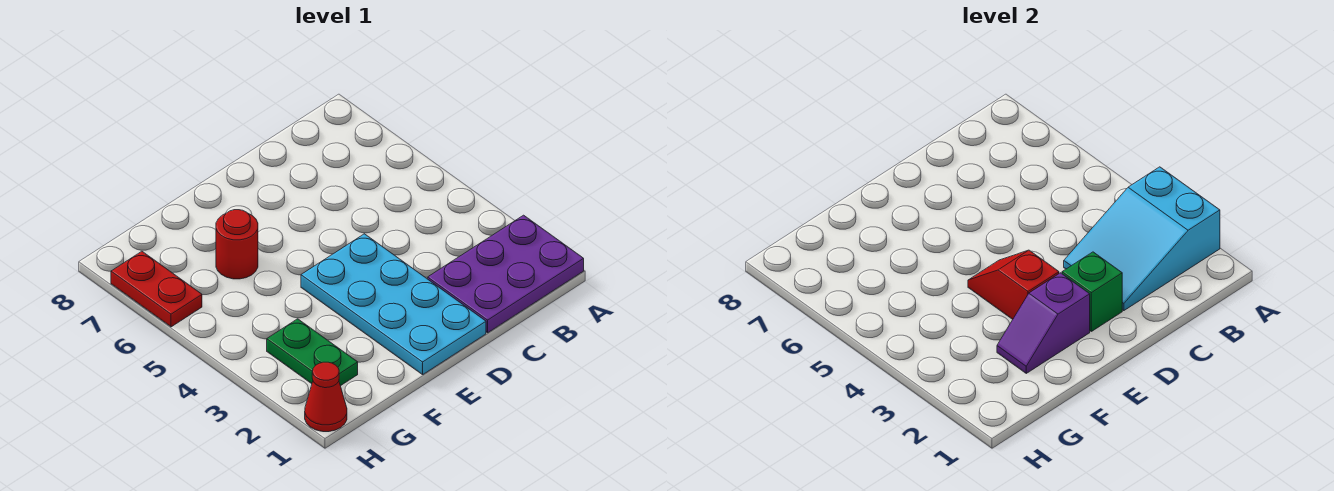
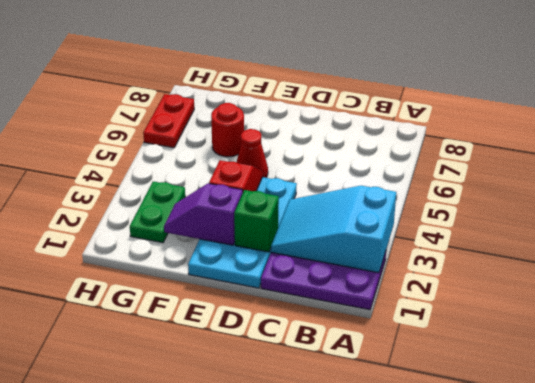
red cone H1 level 1 -> red cone E5 level 1

